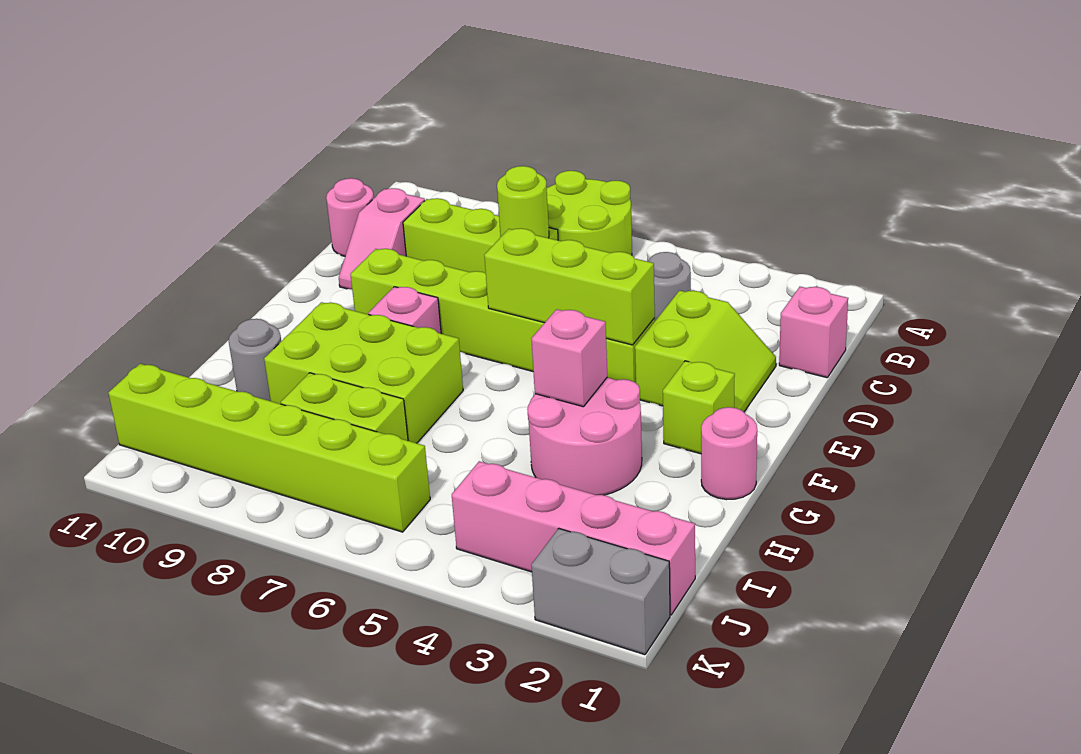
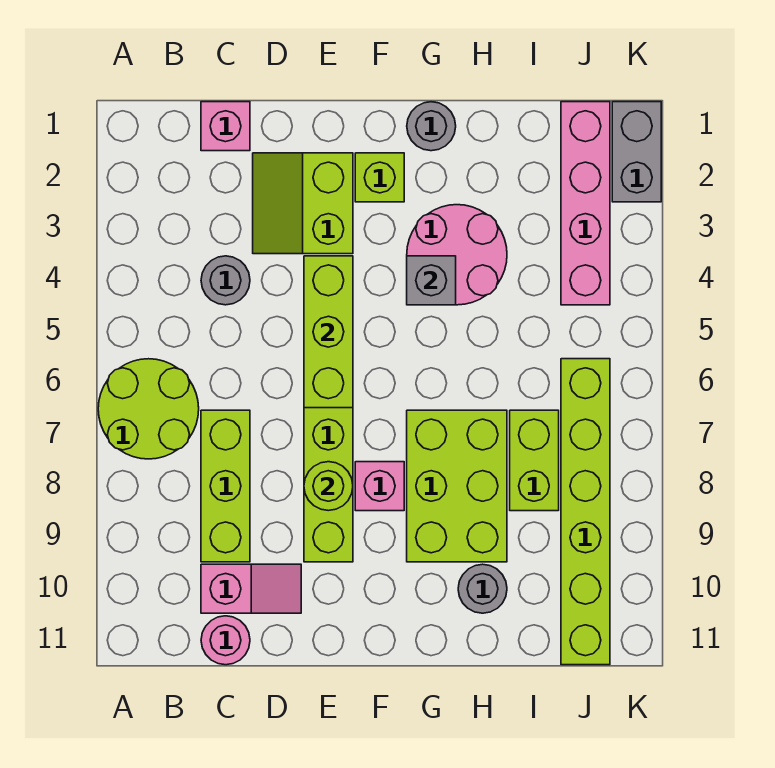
lime round brick C7 level 2 -> lime round brick E8 level 2
lime slope D2:E3 level 1 top 3 -> lime slope D2:E3 level 1 top E
pink round brick G1 level 1 -> grey round brick G1 level 1
pink brick G4 level 2 -> grey brick G4 level 2

